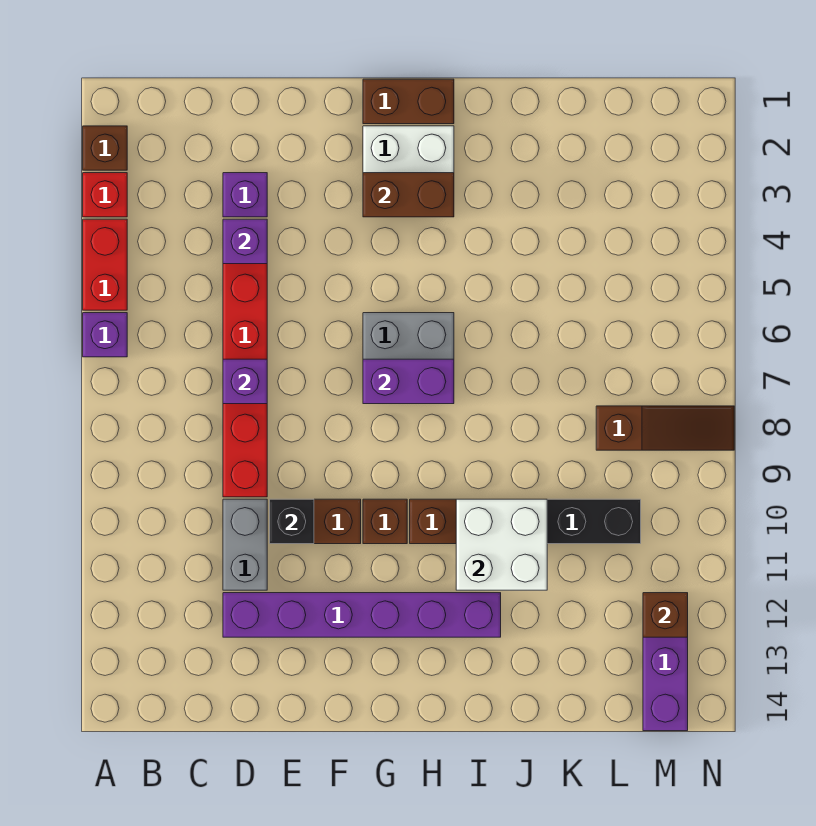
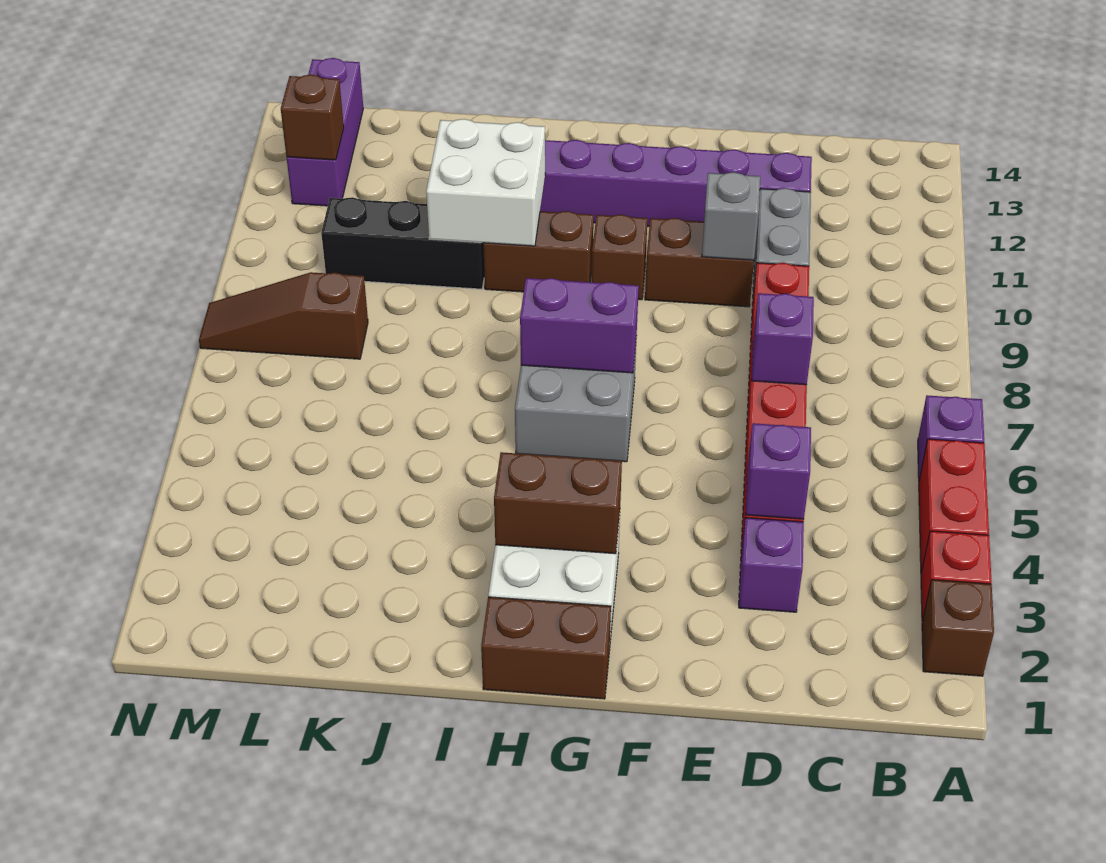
black brick E10 level 2 -> grey brick E10 level 2

